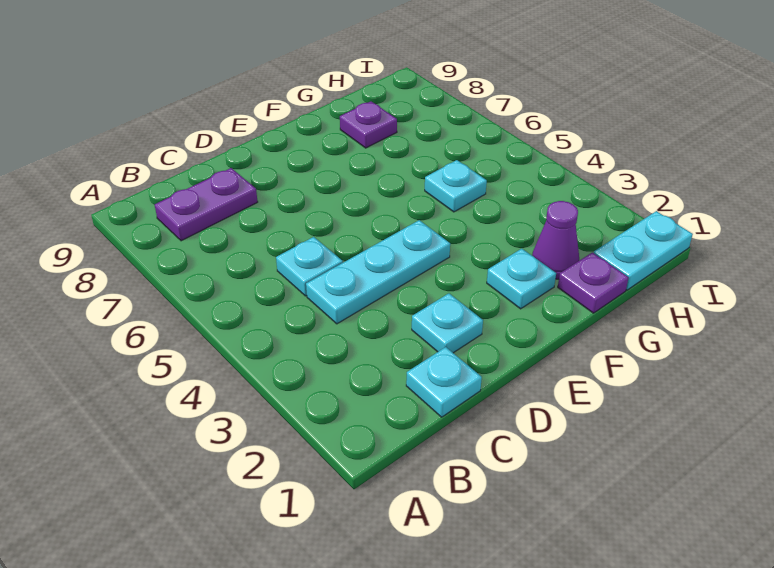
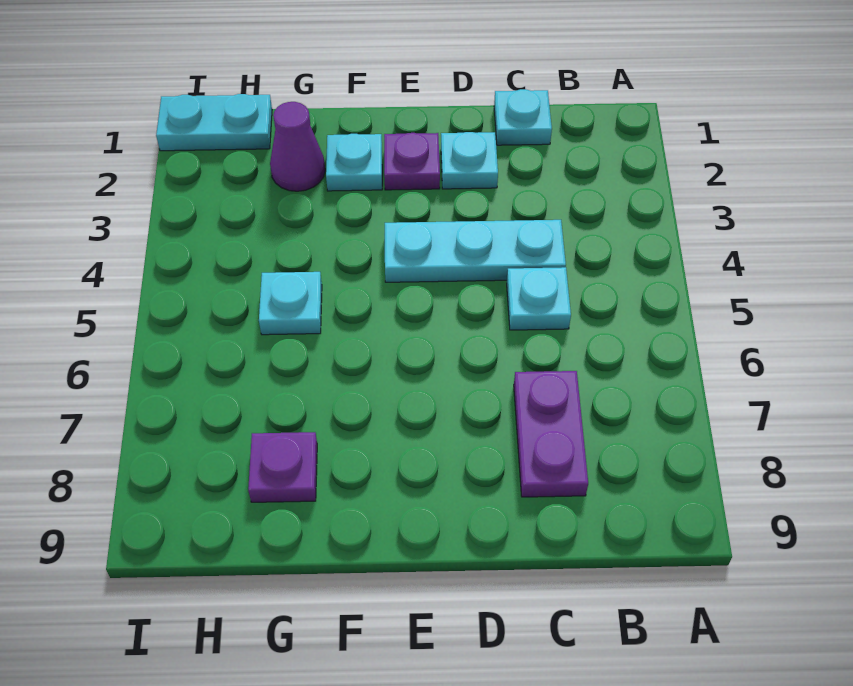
purple plate B8:C8 level 1 -> purple plate C7:C8 level 1
purple plate G1 level 1 -> purple plate E2 level 1

